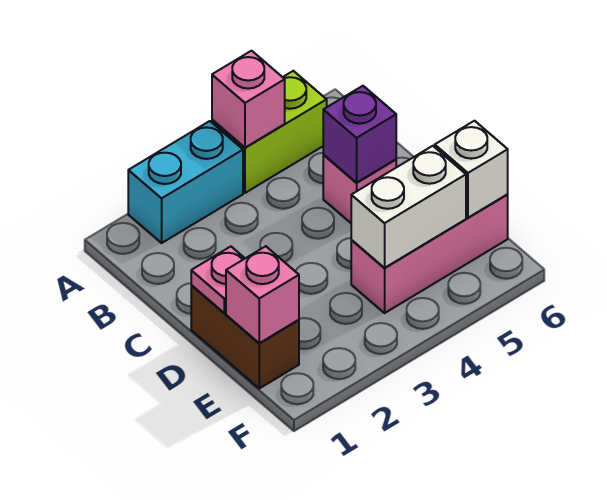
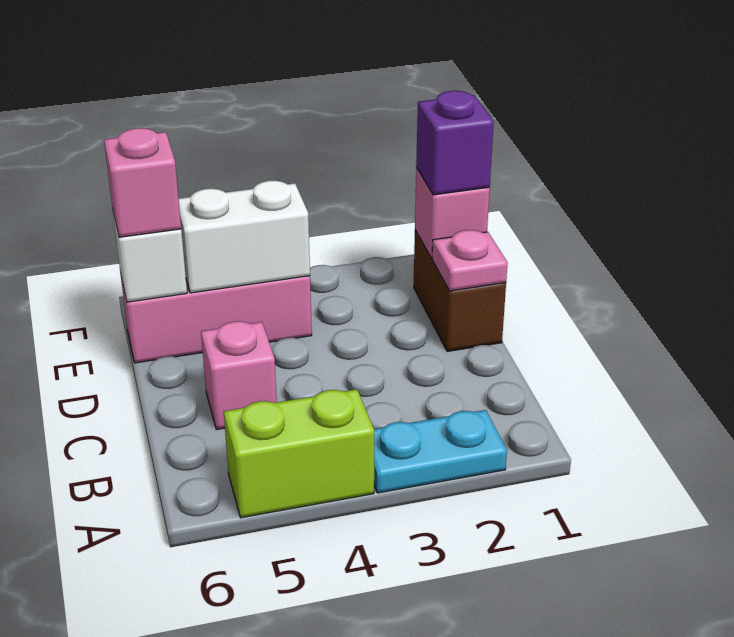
cyan brick A2:A3 level 1 -> cyan plate A2:A3 level 1
pink brick A4 level 2 -> pink brick E6 level 3
purple brick C5 level 2 -> purple brick E1 level 3

